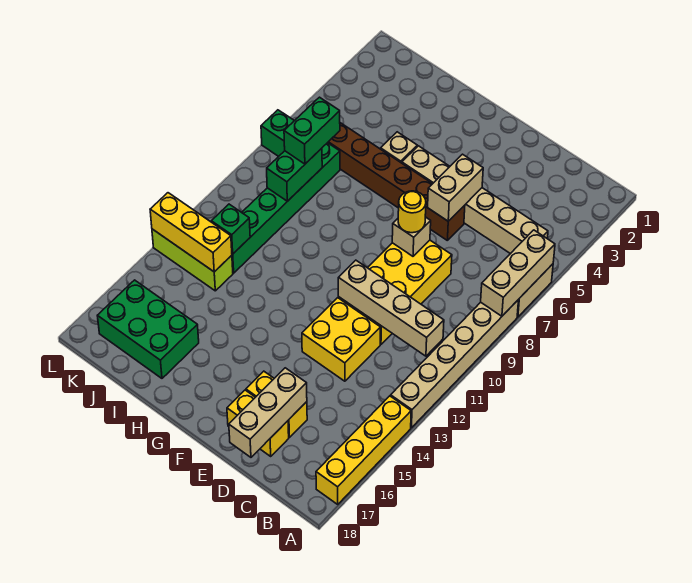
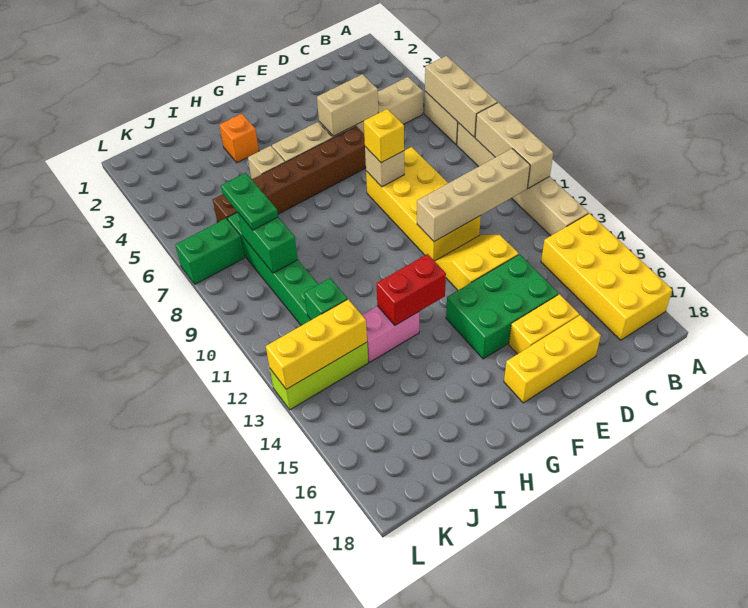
yellow brick A14:A17 level 1 -> yellow brick A14:B17 level 1
yellow brick D12:E13 level 1 -> yellow slope D12:E13 level 1 top 13
tan brick D16:D18 level 2 -> tan brick A9:A11 level 2
yellow brick D17:E17 level 1 -> yellow brick D17:F17 level 1
tan brick E5:E6 level 2 -> tan brick D5:E5 level 2
yellow round brick E8 level 3 -> yellow brick E8 level 3
none -> red brick G13:H13 level 2
none -> orange brick H3 level 1
none -> pink brick H13:I13 level 1
green brick I16:K17 level 1 -> green brick D14:F15 level 1
green brick J7:J8 level 3 -> green plate J7:J8 level 3

